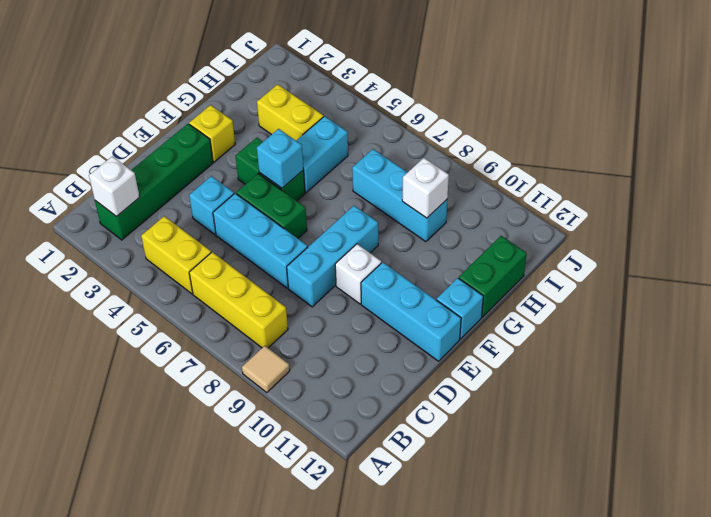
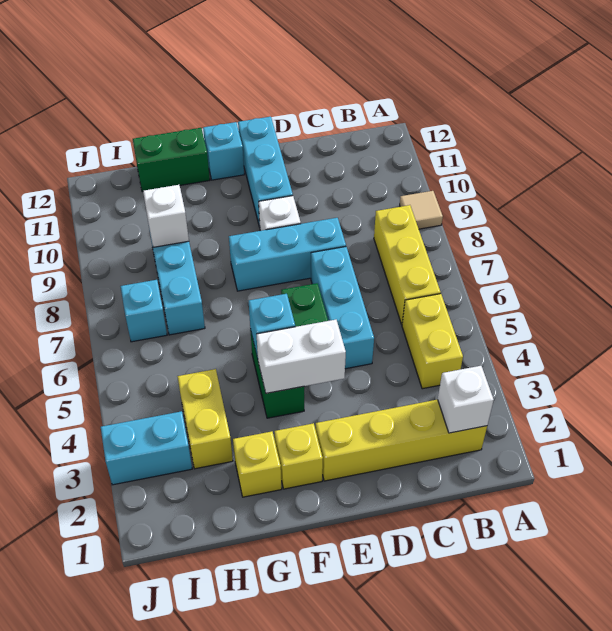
green brick B2:E2 level 1 -> yellow brick B2:E2 level 1
cyan brick D4 level 1 -> cyan brick I7 level 1
none -> white brick E4:F4 level 2
none -> yellow brick G2 level 1
cyan brick G5:H5 level 1 -> cyan brick I3:J3 level 1

